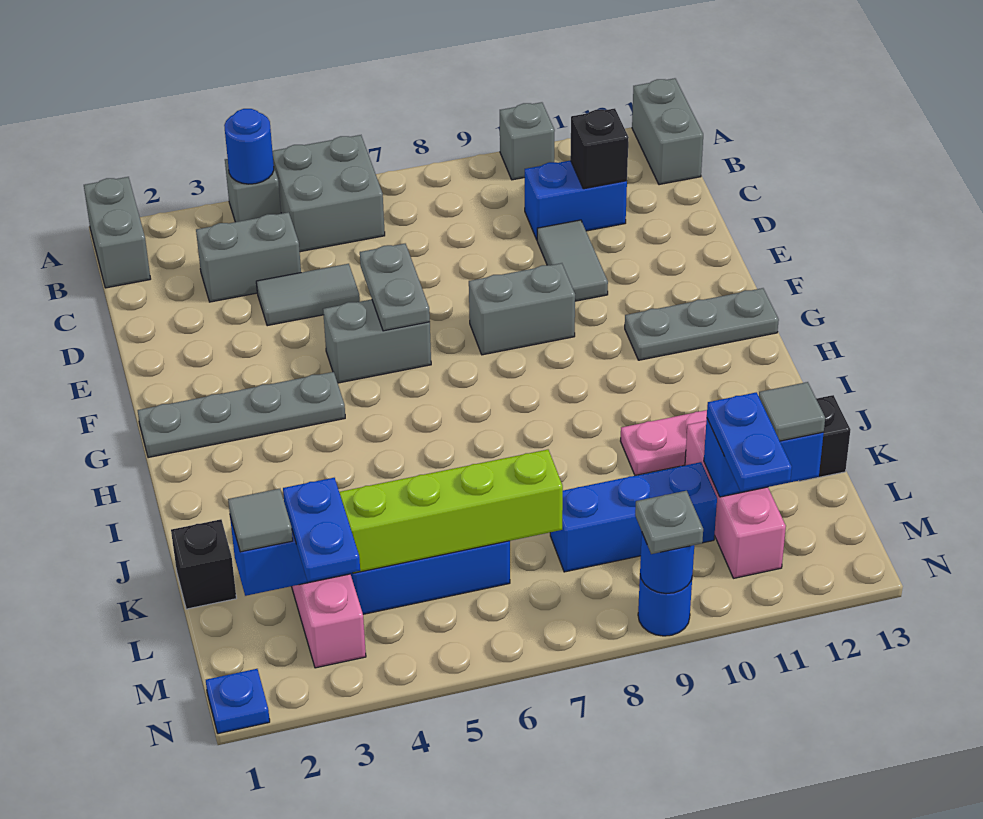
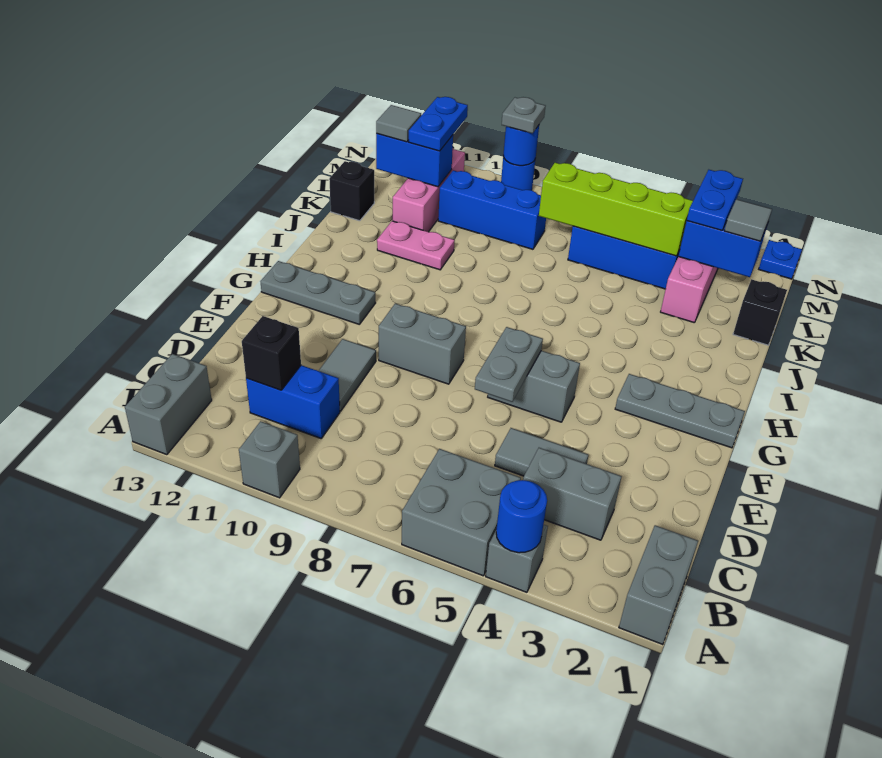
grey plate G1:G4 level 1 -> grey plate G1:G3 level 1

